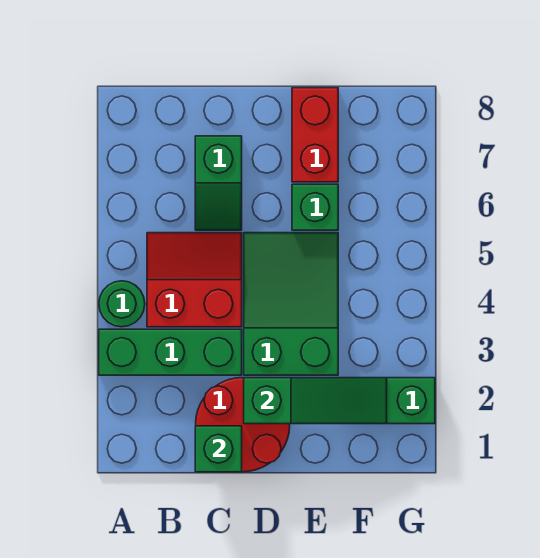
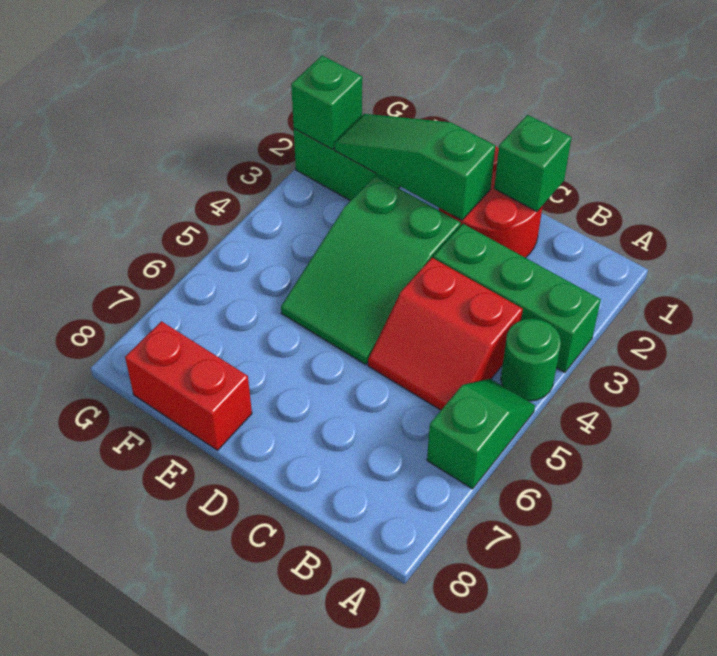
green slope C6:C7 level 1 top 7 -> green slope A5:A6 level 1 top 6
green brick E6 level 1 -> green brick G2 level 2
red brick E7:E8 level 1 -> red brick E8:F8 level 1

